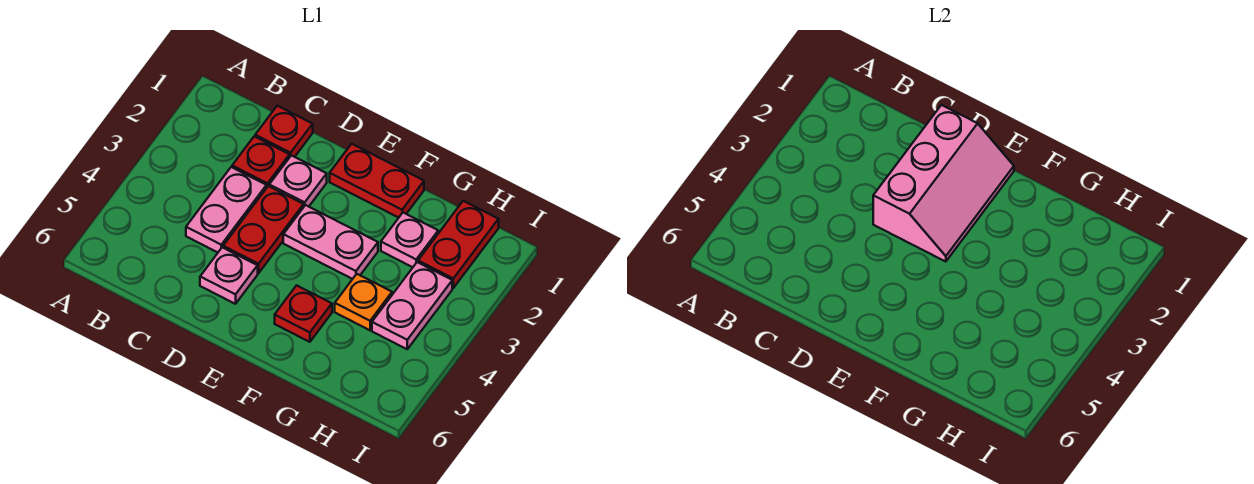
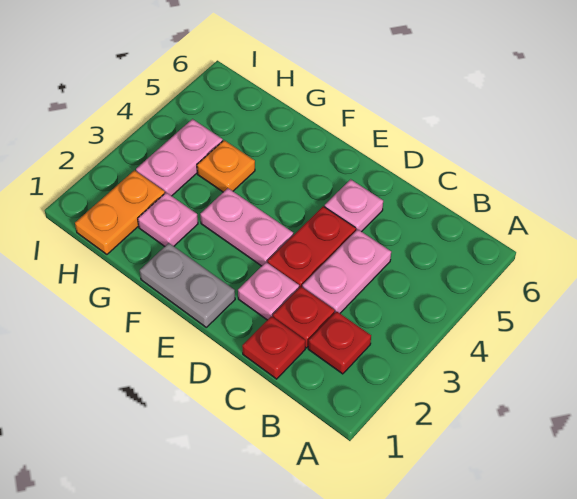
pink slope D1:E3 level 2 top D -> none
red plate E1:F1 level 1 -> grey plate E1:F1 level 1
red plate F5 level 1 -> red plate B2 level 1
red plate H1:H2 level 1 -> orange plate H1:H2 level 1

